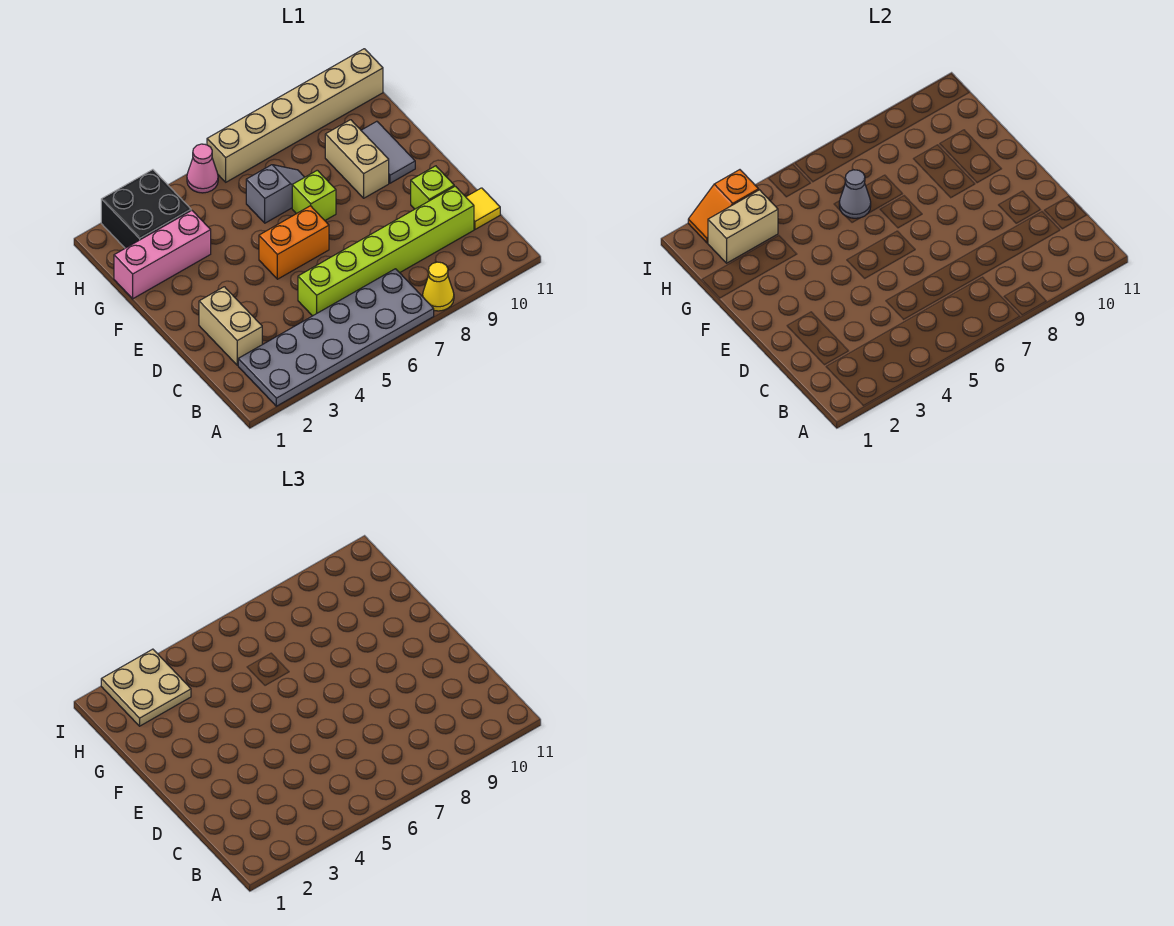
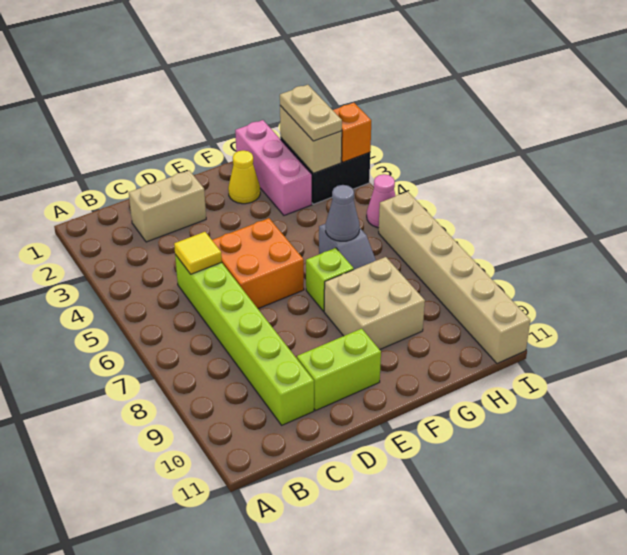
grey plate A2:B7 level 1 -> none
yellow cone A8 level 1 -> yellow cone F2 level 1
yellow tile C11 level 1 -> yellow tile C5 level 2
lime brick D10 level 1 -> lime brick D10:E10 level 1
orange brick E5:E6 level 1 -> orange brick D5:E6 level 1
tan brick F9:G9 level 1 -> tan brick F8:G9 level 1
grey tile F10:G10 level 1 -> none
tan plate H2:I3 level 3 -> tan plate H2:H3 level 3

